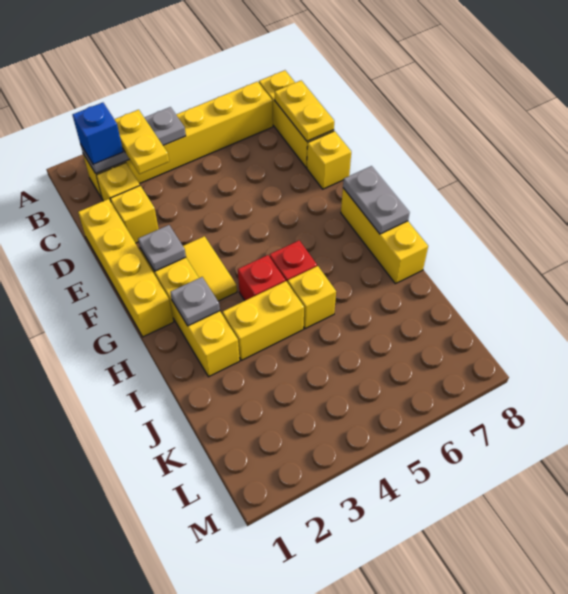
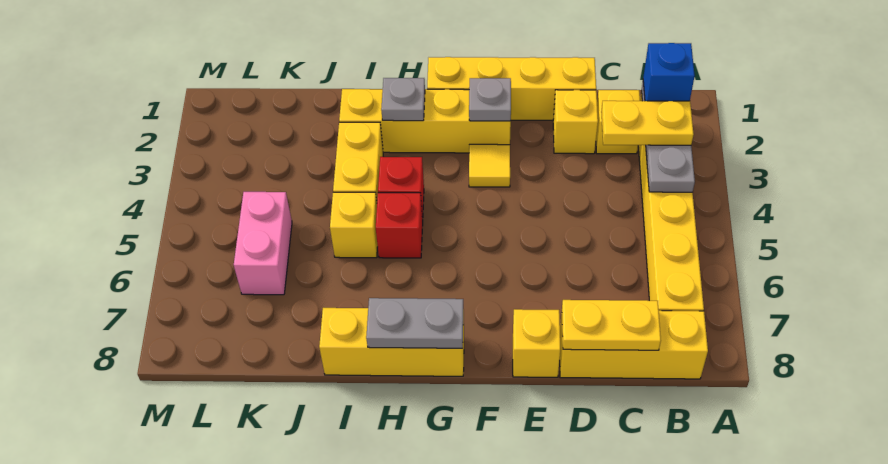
yellow tile F3:G3 level 1 -> yellow tile F3 level 1
none -> pink brick K5:K6 level 1

